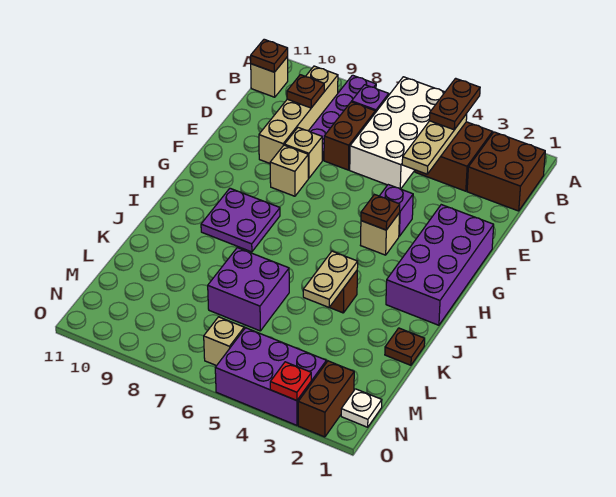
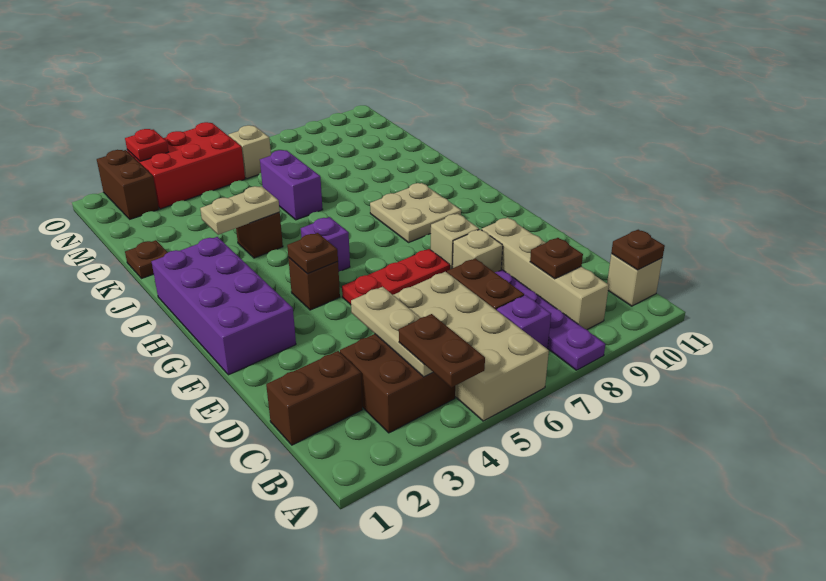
white brick A5:D6 level 1 -> tan brick A5:D6 level 1
brown brick B1:C2 level 1 -> brown brick C1:C2 level 1
purple brick F4 level 1 -> purple brick H5 level 1
none -> red plate F5:F7 level 1
tan brick G4 level 1 -> brown brick G4 level 1
purple plate H8:I9 level 1 -> tan plate H8:I9 level 1
tan plate J4:K4 level 2 -> tan plate J3:J4 level 2
purple brick K6:L7 level 1 -> purple brick K6:L6 level 1
white plate N1 level 1 -> none
purple brick N3:O5 level 1 -> red brick N3:O5 level 1

